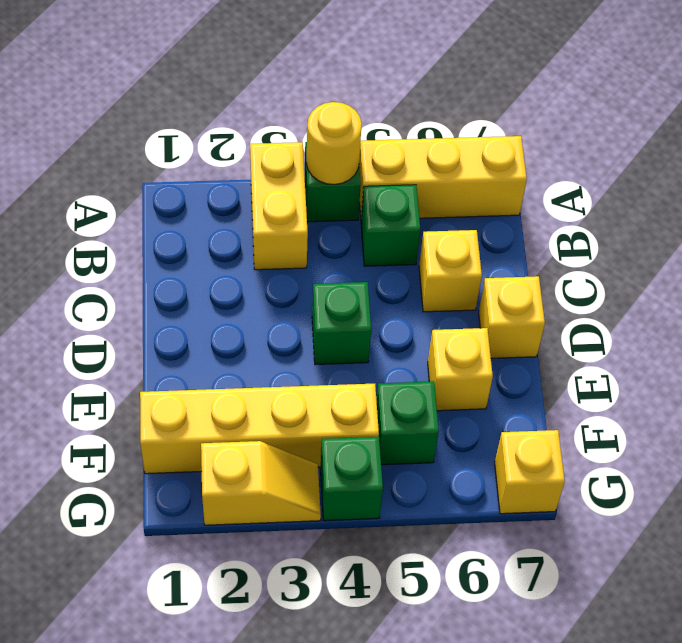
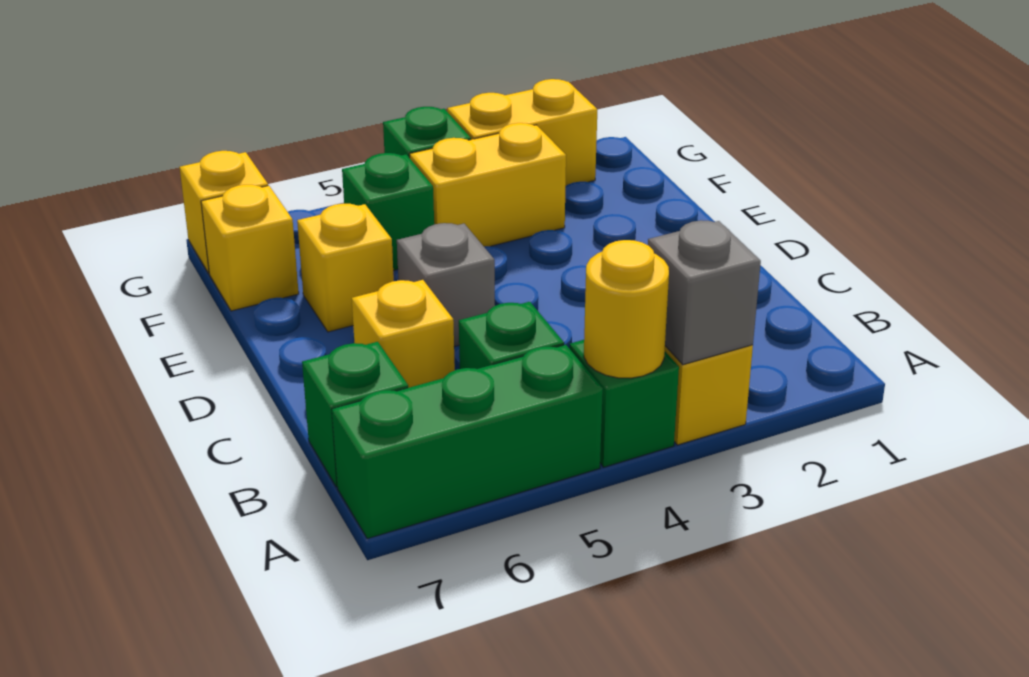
none -> grey brick A3 level 2
yellow brick A5:A7 level 1 -> green brick A5:A7 level 1
green brick D4 level 1 -> green brick B7 level 1
none -> grey brick D5 level 1
yellow brick D7 level 1 -> yellow brick F7 level 1
yellow brick F1:F4 level 1 -> yellow brick F3:F4 level 1
yellow slope G2:G3 level 1 top 2 -> yellow brick G2:G3 level 1

